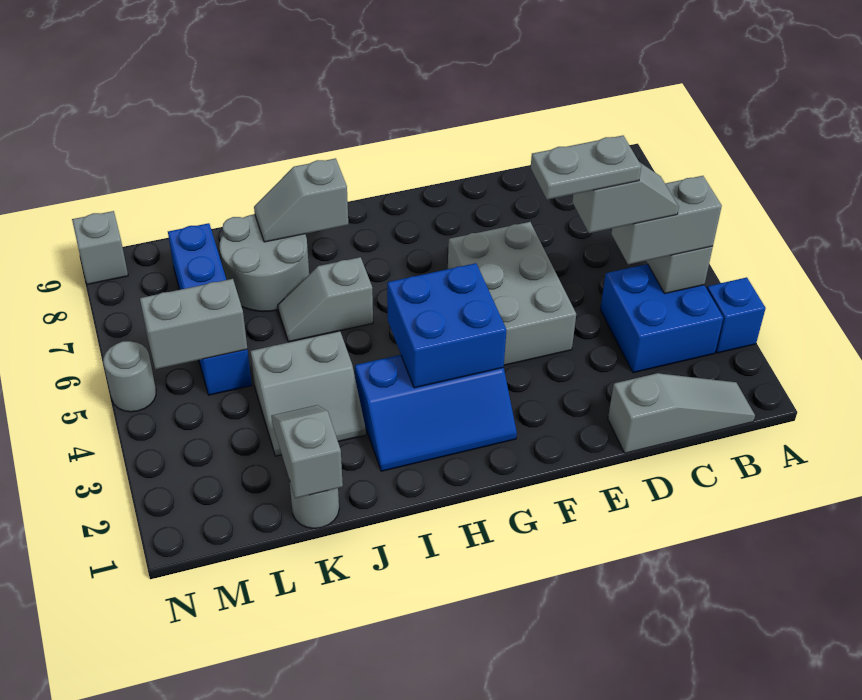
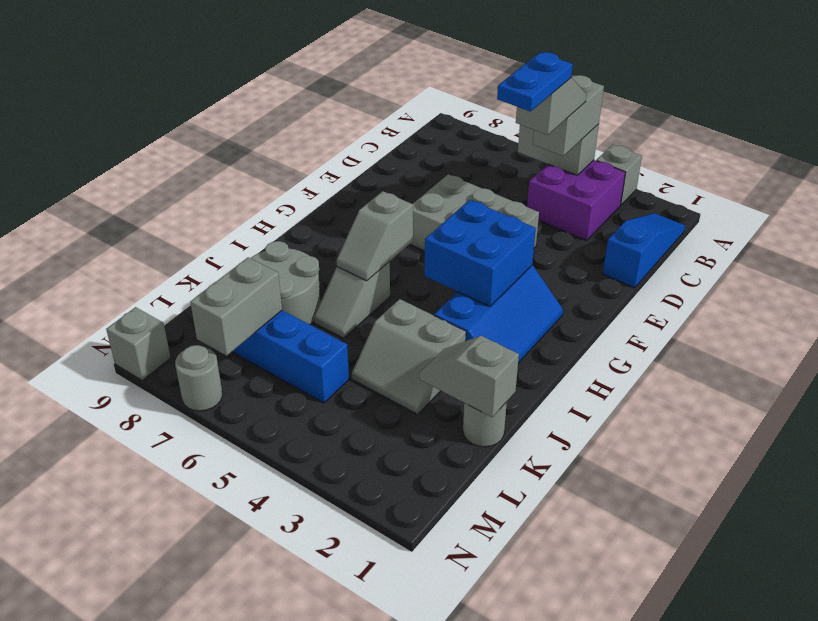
blue brick A3 level 1 -> grey brick A3 level 1
grey slope B1:D1 level 1 top D -> blue slope B1:D1 level 1 top D
blue brick B3:C4 level 1 -> purple brick B3:C4 level 1
grey plate D4:E4 level 5 -> blue plate D4:E4 level 5
grey slope I8:J8 level 2 top I -> grey slope H6:I6 level 2 top H
grey slope J3:K4 level 1 top 4 -> grey slope J3:K4 level 1 top J
grey brick L5:M5 level 2 -> grey brick L7:M7 level 2
grey round brick N5 level 1 -> grey round brick N7 level 1

